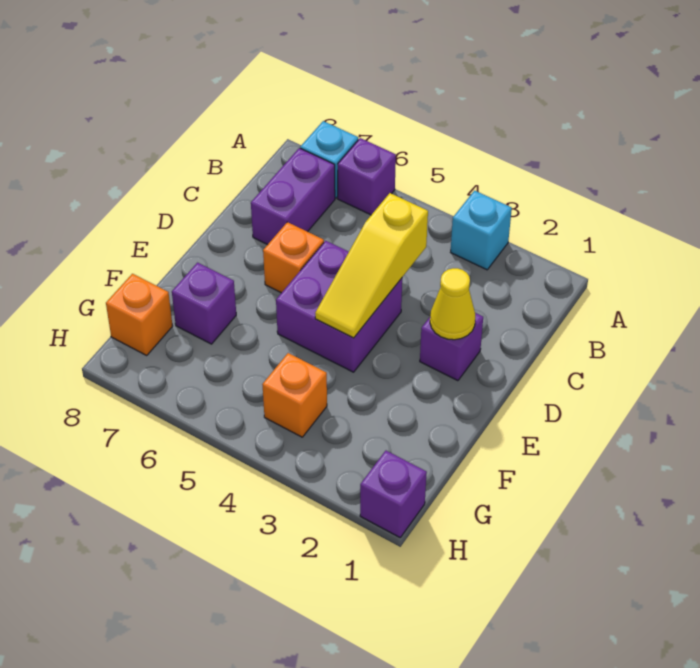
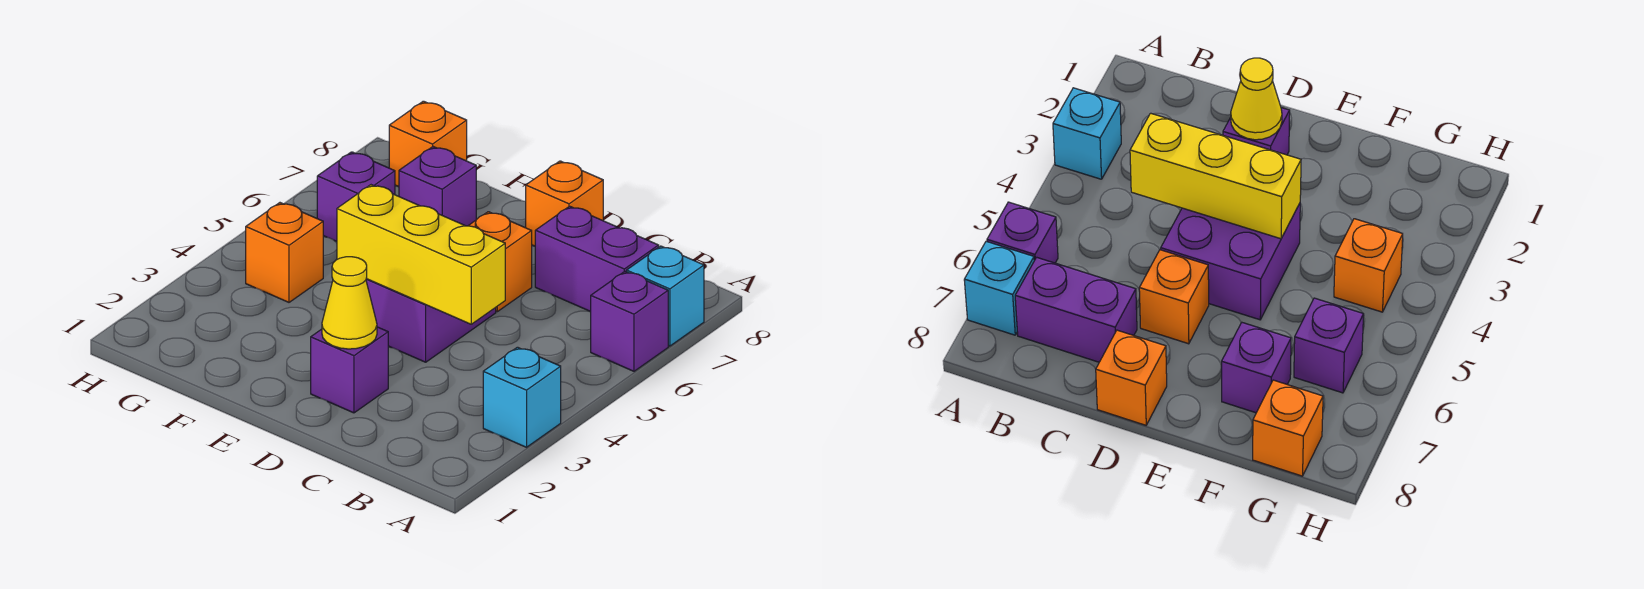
yellow slope C4:E4 level 2 top C -> yellow brick C4:E4 level 2
none -> orange brick D8 level 1
purple brick H1 level 1 -> purple brick G6 level 1

